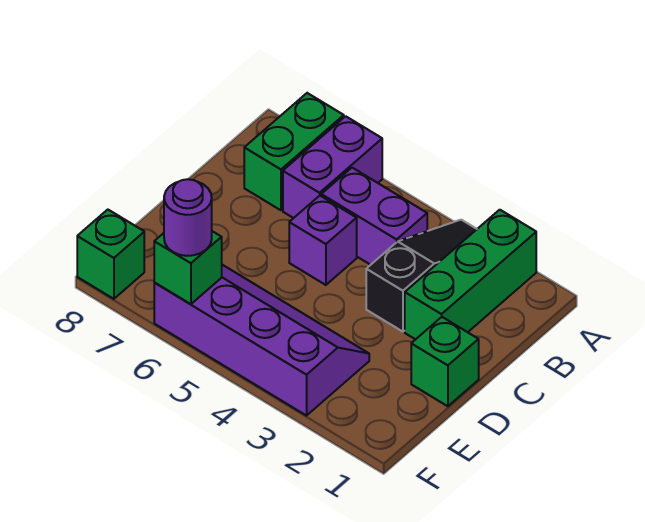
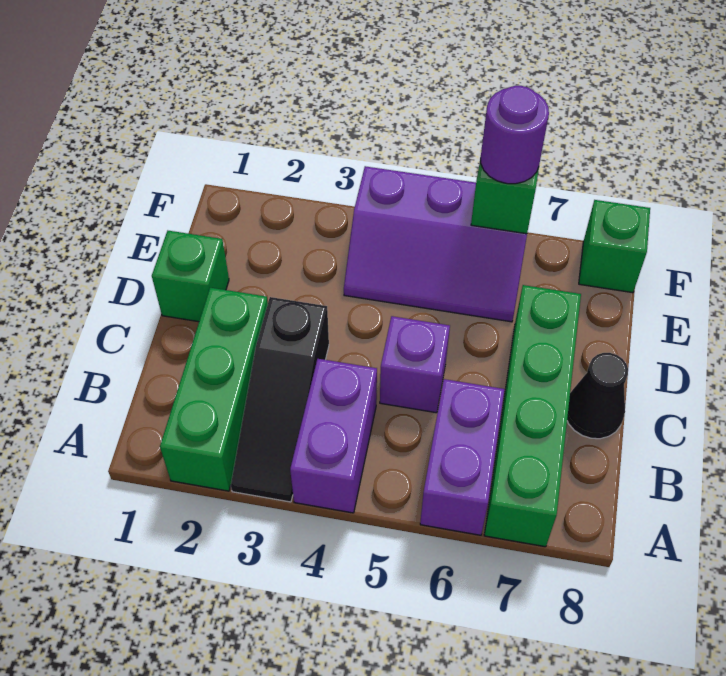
green brick A7:B7 level 1 -> green brick A7:D7 level 1
purple brick B4:B5 level 1 -> purple brick A4:B4 level 1
none -> black cone C8 level 1
purple slope E3:F6 level 1 top F -> purple slope E4:F6 level 1 top F

